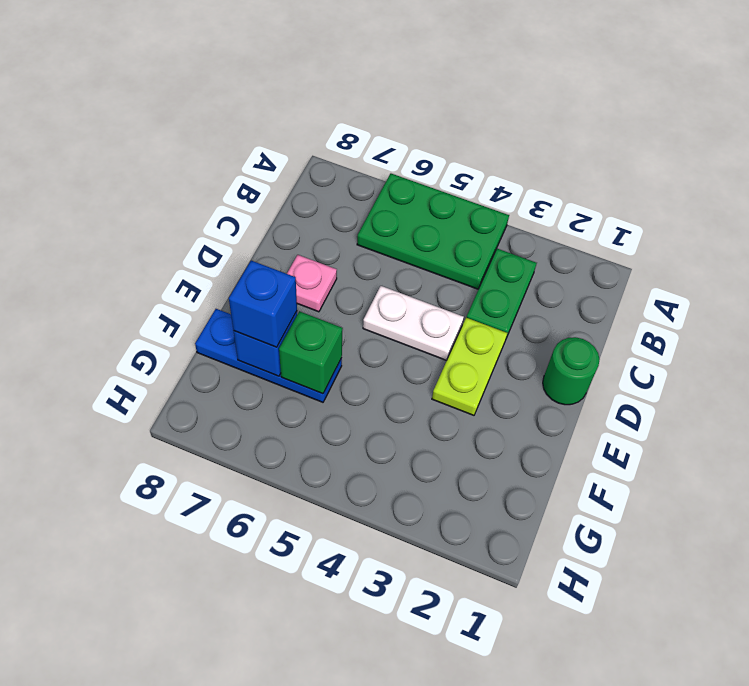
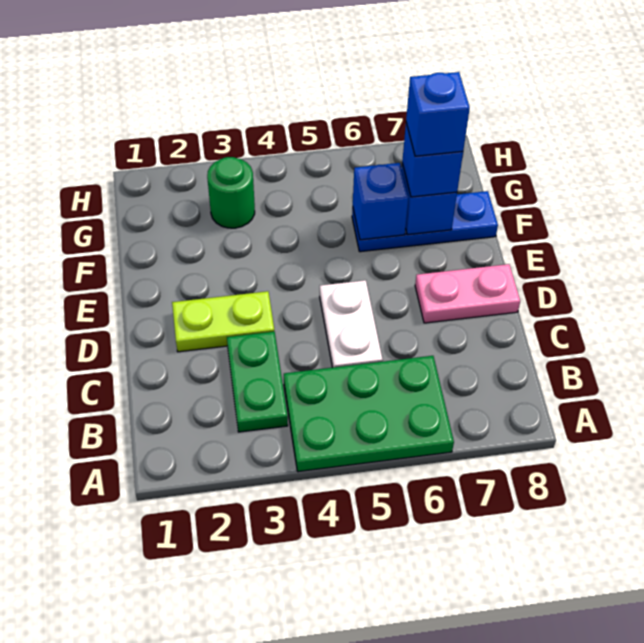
green round brick D1 level 1 -> green round brick G3 level 1
lime plate D3:E3 level 1 -> lime plate D2:D3 level 1
white plate D4:D5 level 1 -> white plate C5:D5 level 1
pink plate D7 level 1 -> pink plate D7:D8 level 1
green brick F6 level 2 -> blue brick F6 level 2
none -> blue brick F7 level 4

